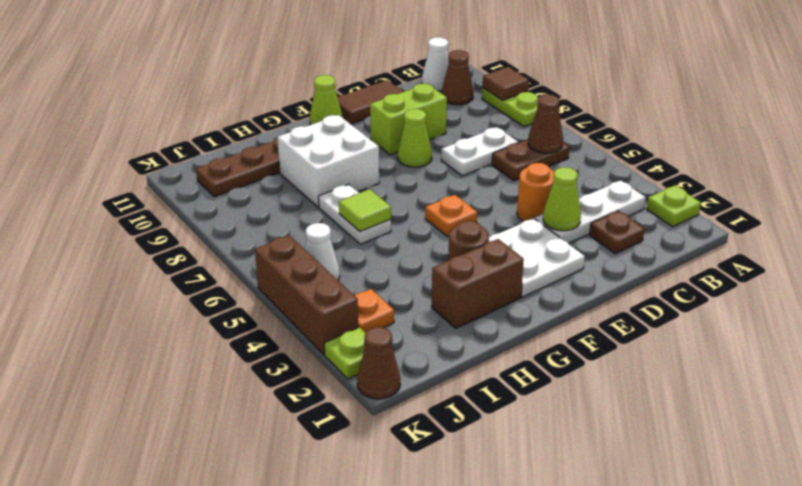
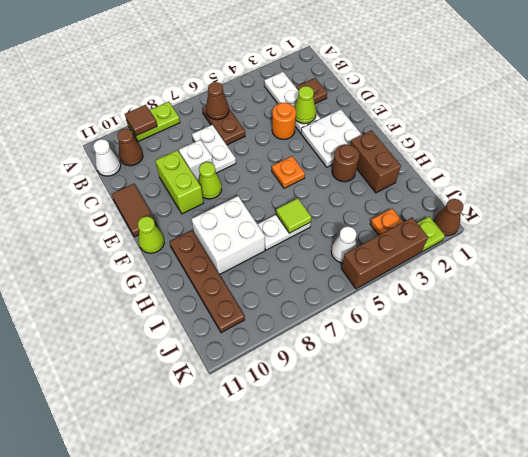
lime plate A2 level 1 -> none
none -> white brick D8 level 1

